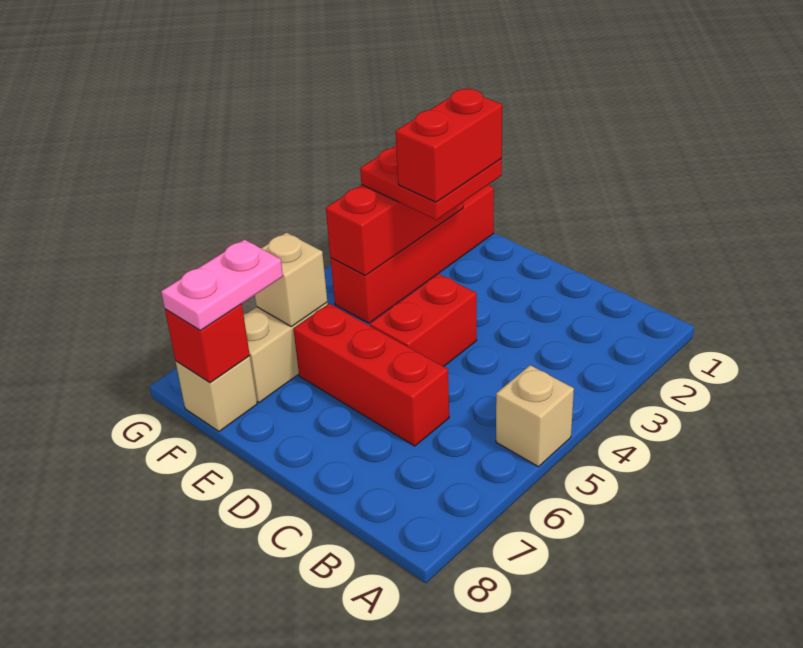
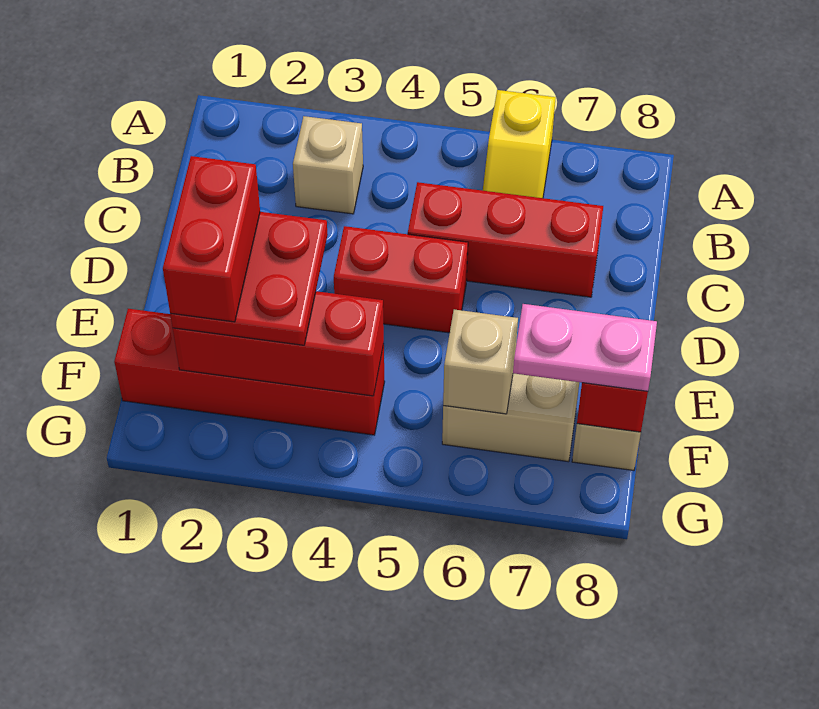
tan brick A5 level 1 -> tan brick B3 level 1
none -> yellow slope A6:B6 level 1 top A
red brick C6:E6 level 1 -> red brick C5:C7 level 1
red brick E2:E3 level 4 -> red brick E2:F2 level 4

